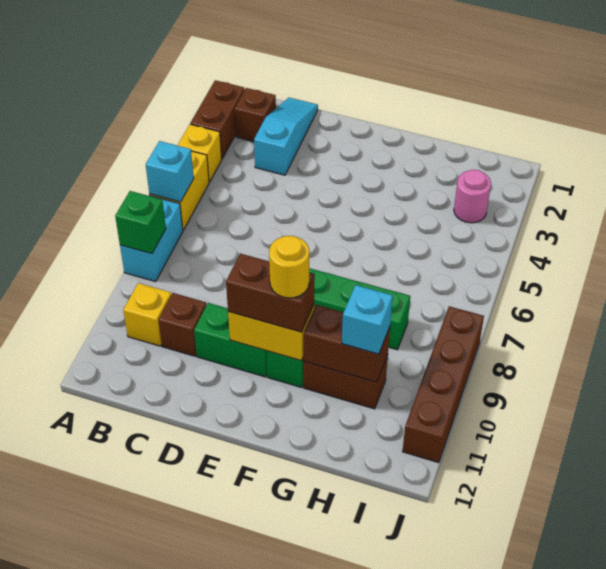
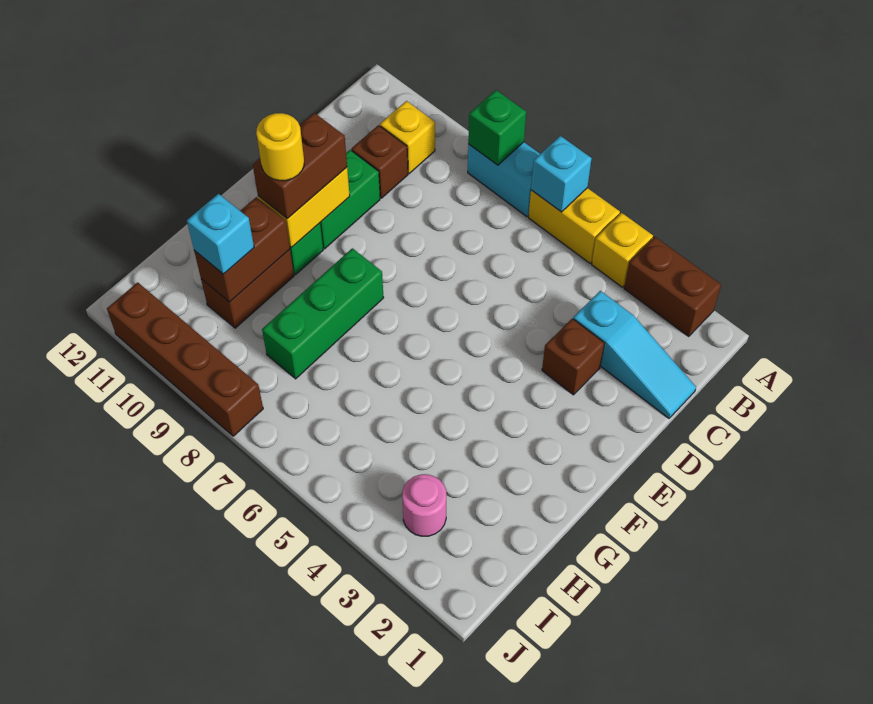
brown brick B2 level 1 -> brown brick D3 level 1

